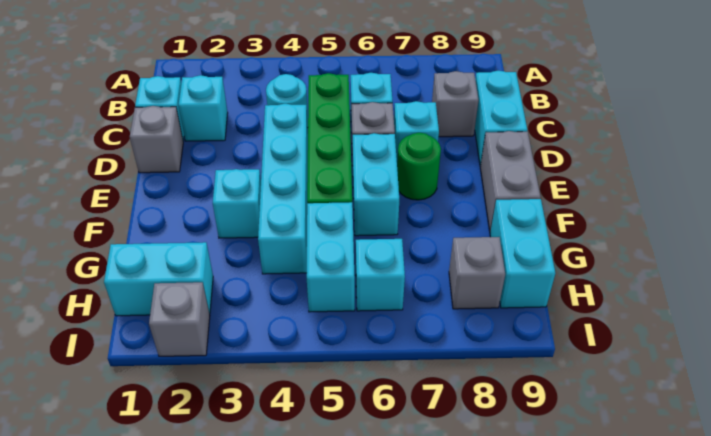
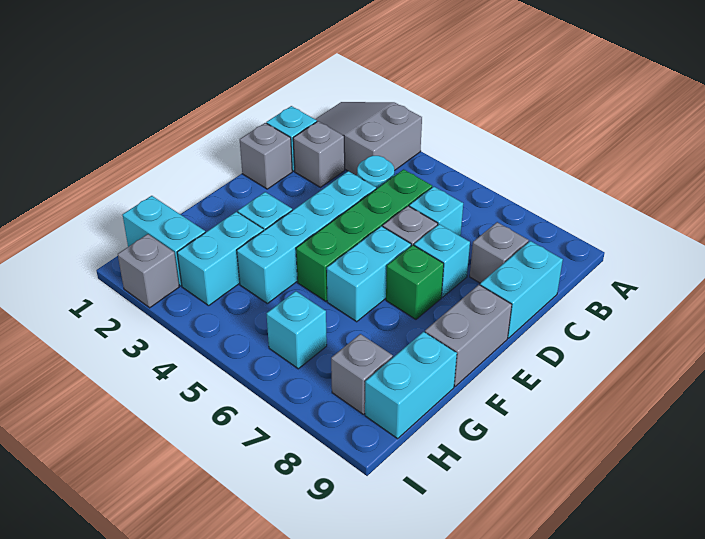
none -> grey slope A1:B3 level 1 top 3
cyan brick C2 level 1 -> grey brick C2 level 1
green round brick E7 level 1 -> green brick E7 level 1
cyan brick G5:H5 level 1 -> cyan brick G3:H3 level 1

